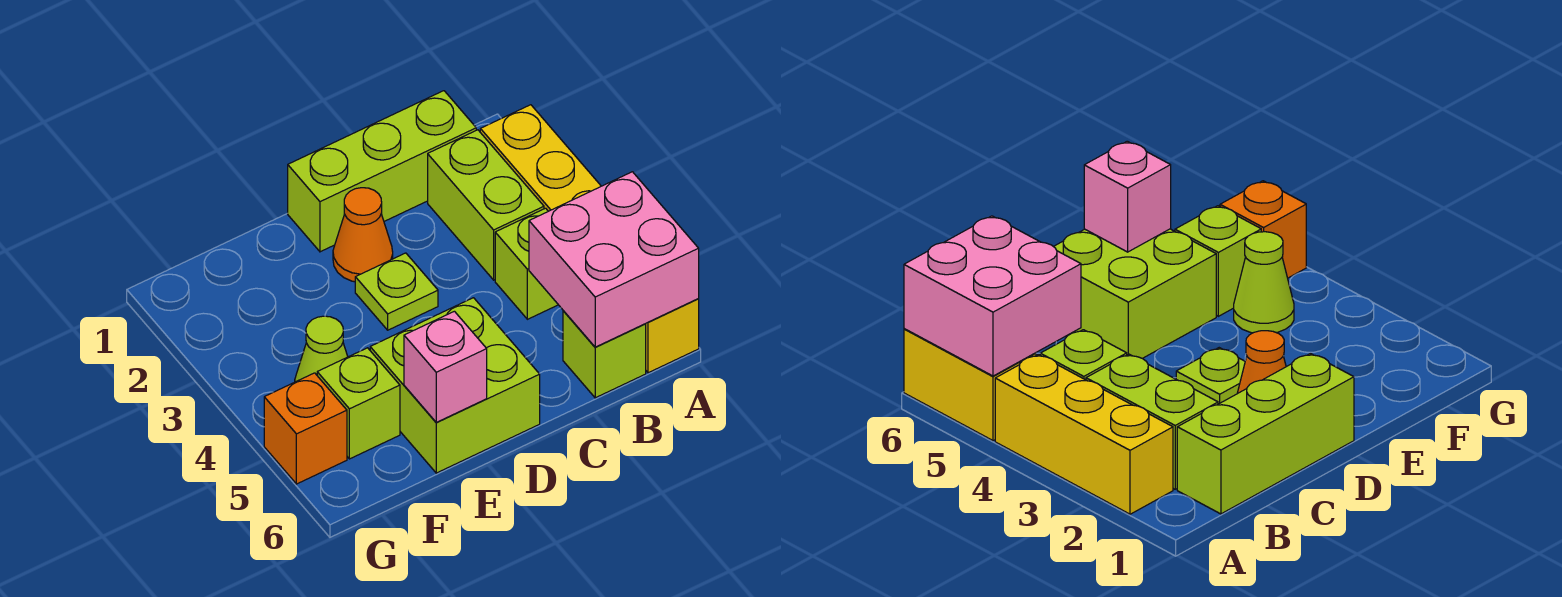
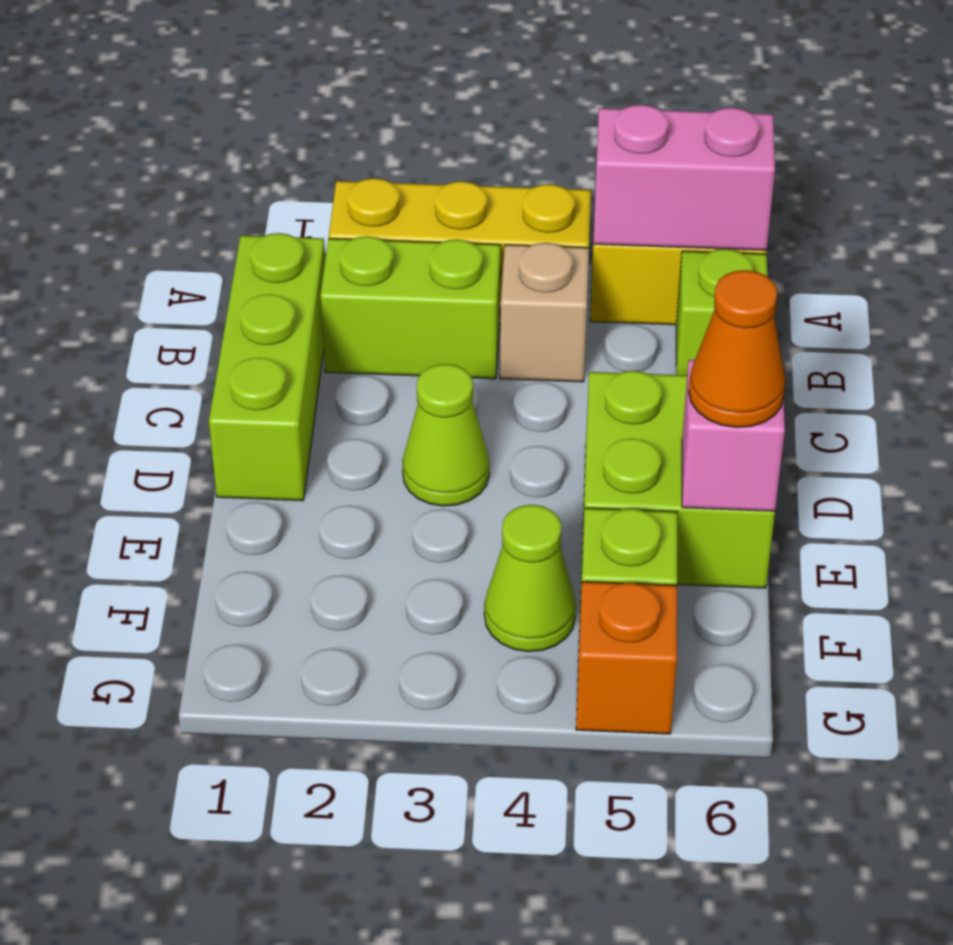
pink brick A5:B6 level 2 -> pink brick A5:A6 level 2
lime brick B4 level 1 -> tan brick B4 level 1
orange cone D2 level 1 -> orange cone E6 level 3
lime plate D3 level 1 -> lime cone D3 level 1

